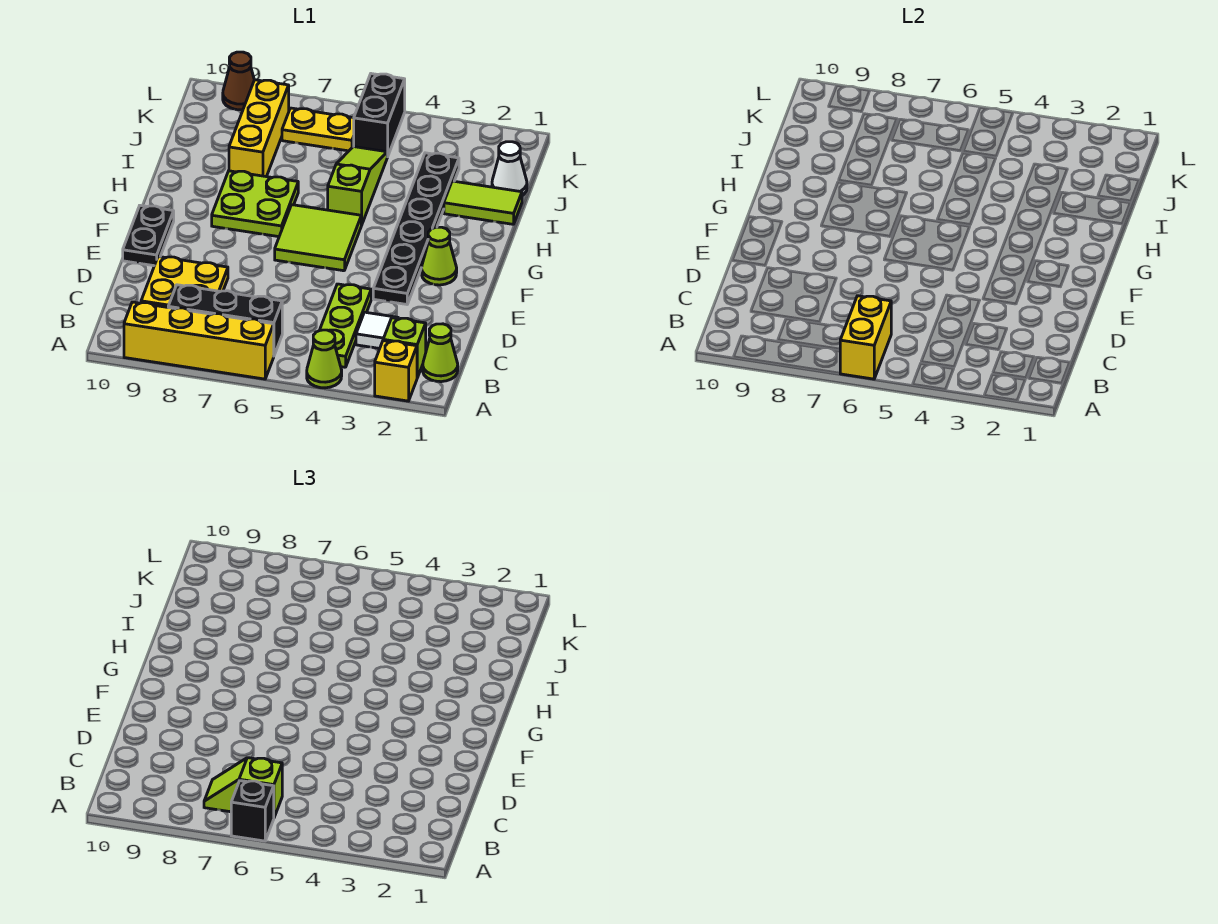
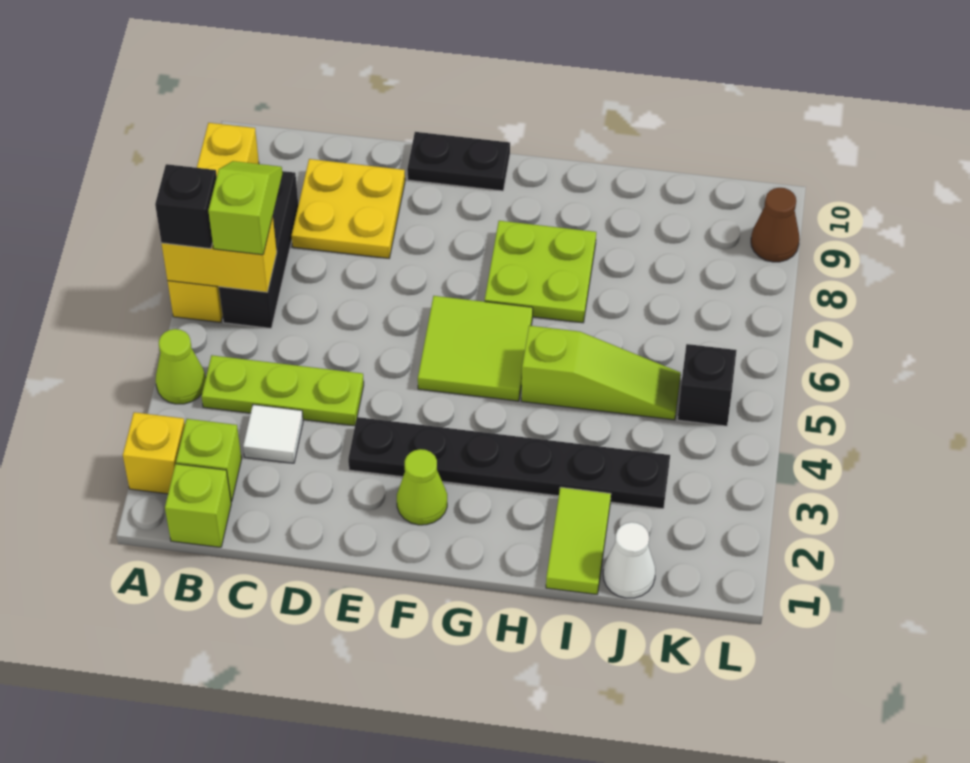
lime cone B1 level 1 -> lime brick B1 level 1
yellow brick I8:K8 level 1 -> none
black brick K5:L5 level 1 -> black brick K5 level 1
yellow plate K6:K7 level 1 -> none

